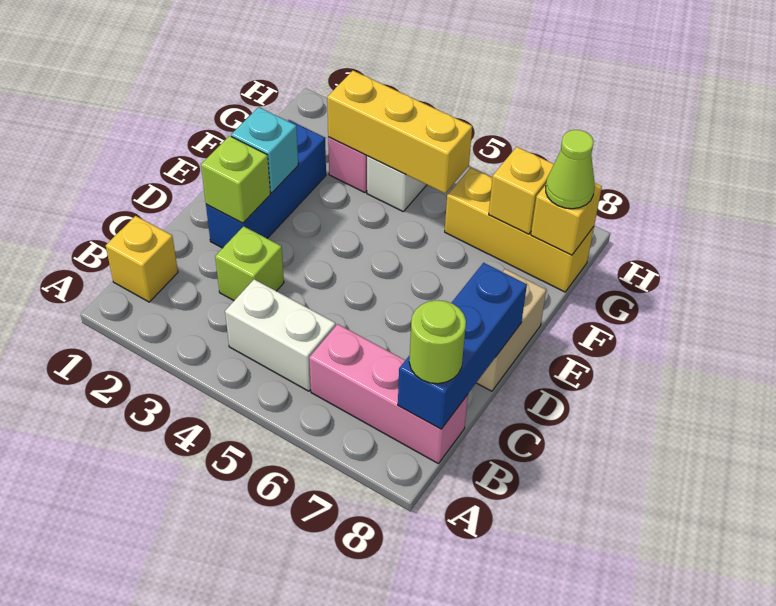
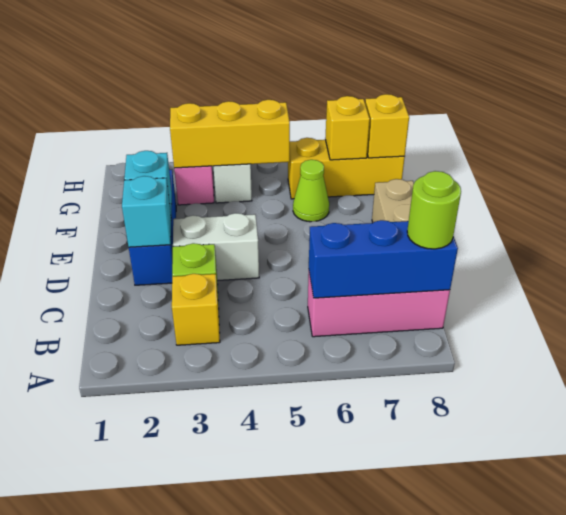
yellow brick B1 level 1 -> yellow brick B3 level 1
white brick B4:B5 level 1 -> white brick D3:D4 level 1
blue brick B8:D8 level 2 -> blue brick B6:B8 level 2
lime brick D2 level 2 -> cyan brick D2 level 2
lime cone G8 level 3 -> lime cone F6 level 1

